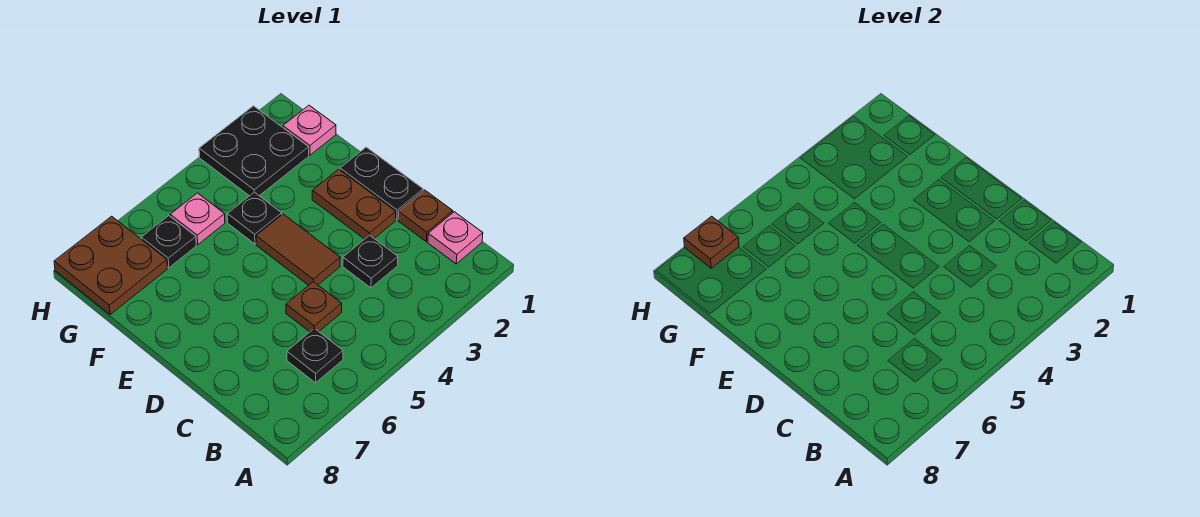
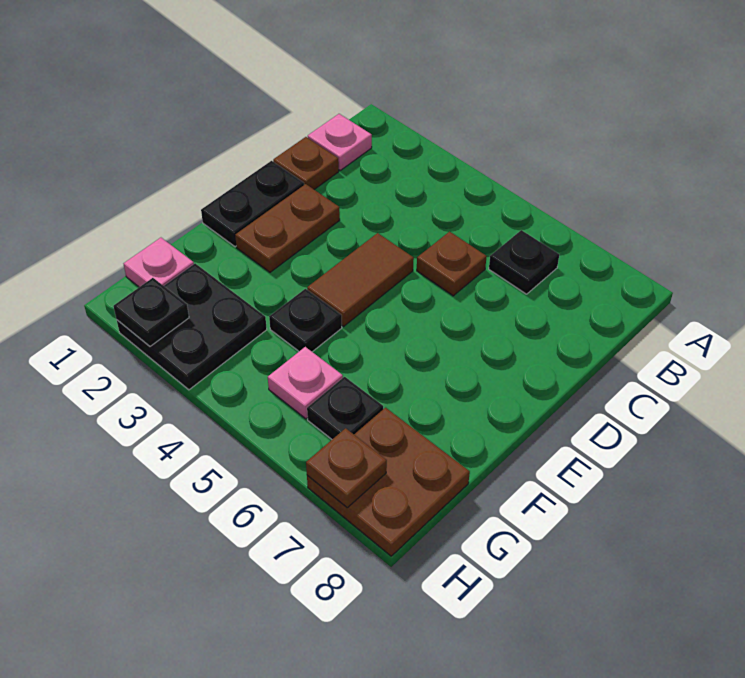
black plate C3 level 1 -> black plate H2 level 2

